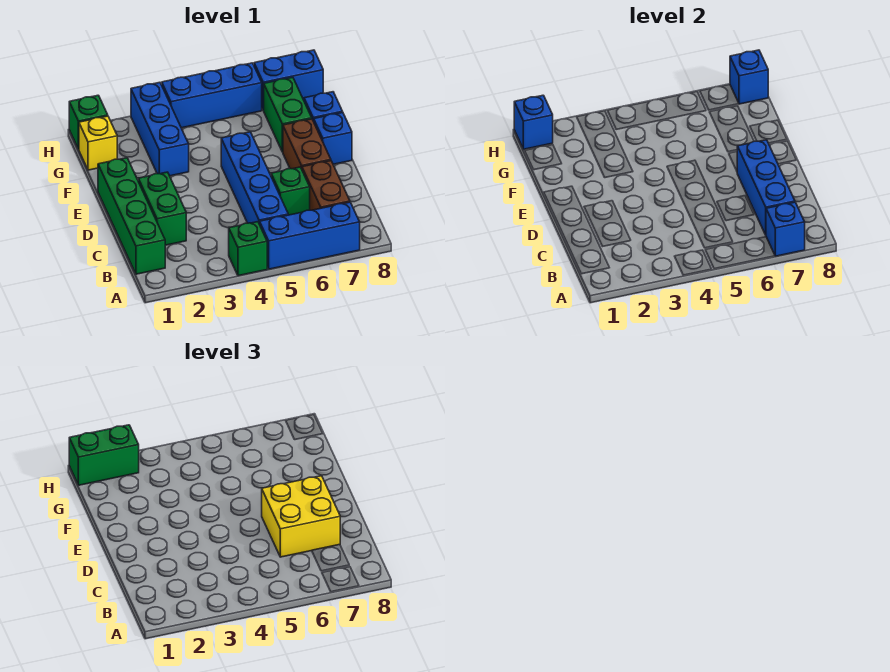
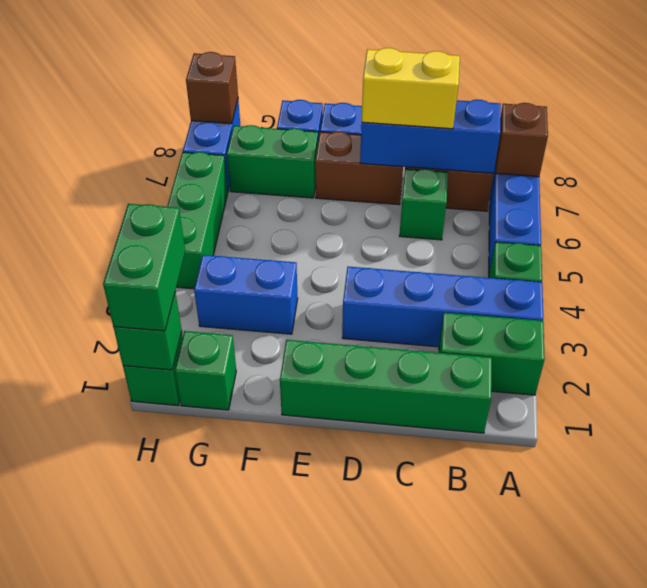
blue brick A7 level 2 -> brown brick A7 level 2
blue brick B5:E5 level 1 -> blue brick A3:D3 level 1
green brick C2:D2 level 1 -> green brick A2:B2 level 1
yellow brick C6:D7 level 3 -> yellow brick C7:D7 level 3
blue brick F3:H3 level 1 -> blue brick F3:G3 level 1
yellow brick G1 level 1 -> green brick G1 level 1
blue brick H1 level 2 -> green brick H1 level 2
blue brick H4:H6 level 1 -> green brick H4:H6 level 1
blue brick H8 level 2 -> brown brick H8 level 2

